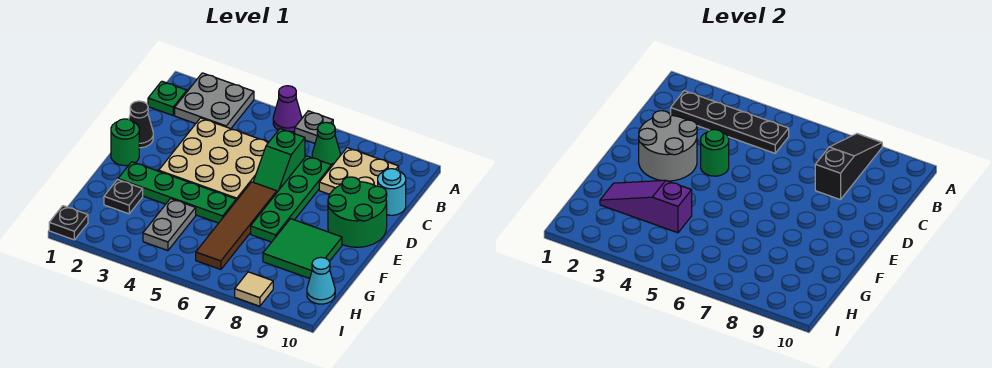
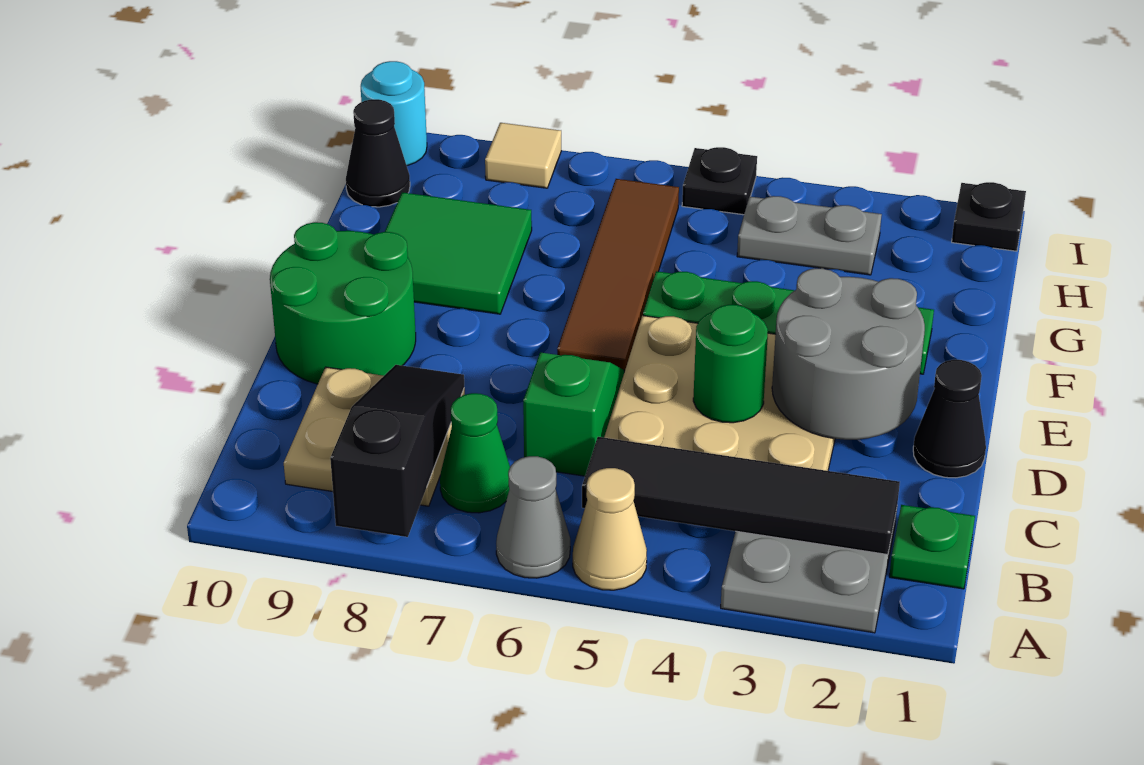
purple cone A5 level 1 -> tan cone A5 level 1
grey plate A6 level 1 -> grey cone A6 level 1
black slope A8:C8 level 2 top C -> black slope A8:C8 level 2 top A
black plate B2:B5 level 2 -> black tile B2:B5 level 2
green plate C7:F7 level 1 -> none
cyan round brick C10 level 1 -> cyan round brick I10 level 1
green round brick E1 level 1 -> none
black plate G2 level 1 -> black plate I5 level 1
purple slope G2:G4 level 2 top 4 -> none
grey plate G4:H4 level 1 -> grey plate H3:H4 level 1
cyan cone H10 level 1 -> black cone H10 level 1

